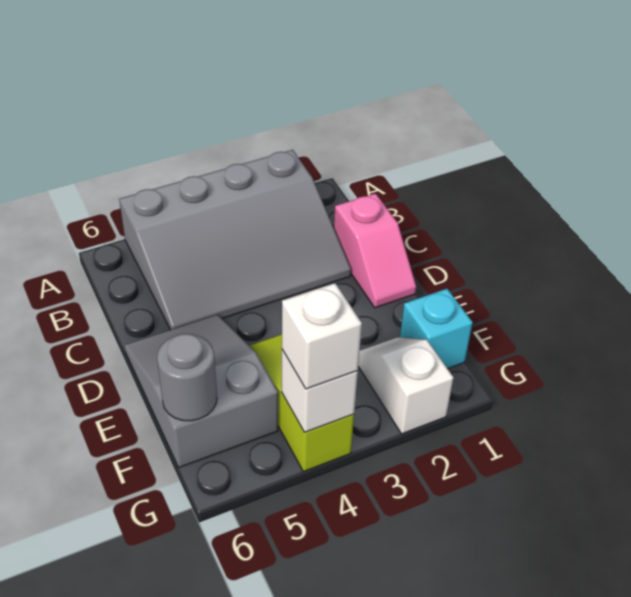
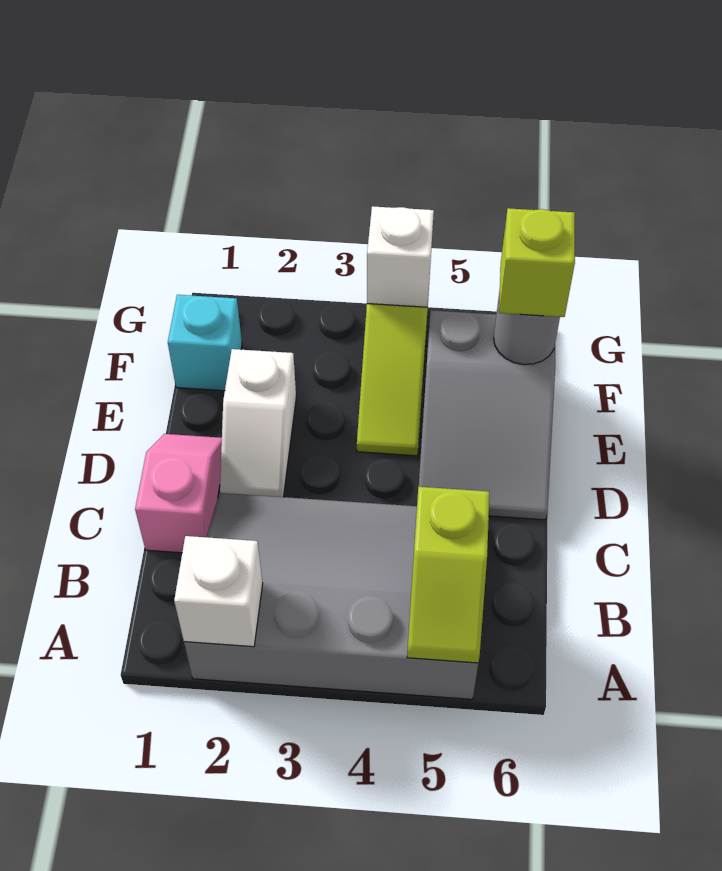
none -> lime slope A5:B5 level 2 top B
white slope F2:G2 level 1 top G -> white slope D2:E2 level 1 top E
none -> lime brick F6 level 3
white brick G4 level 3 -> white brick A2 level 2

